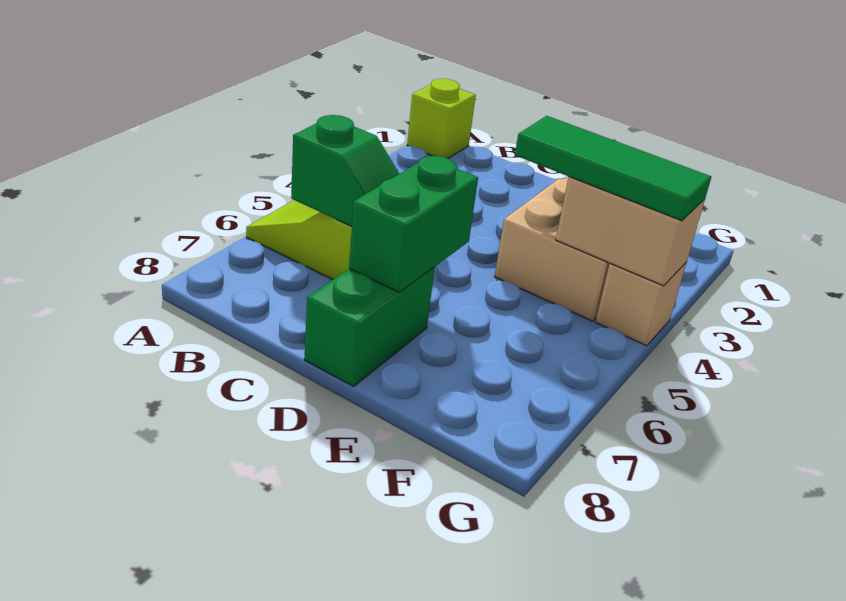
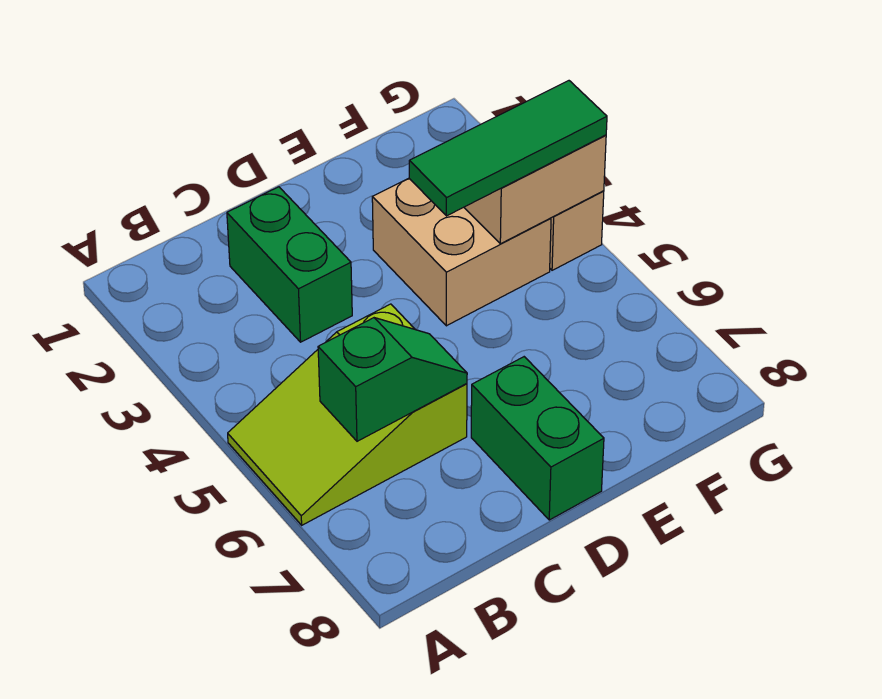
lime brick A1 level 1 -> none
green brick D6:D7 level 2 -> green brick C2:C3 level 1

